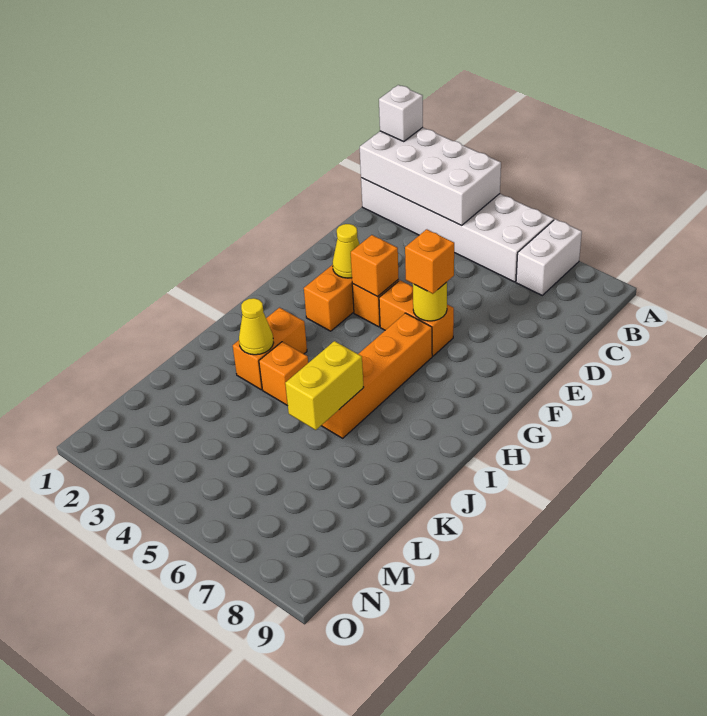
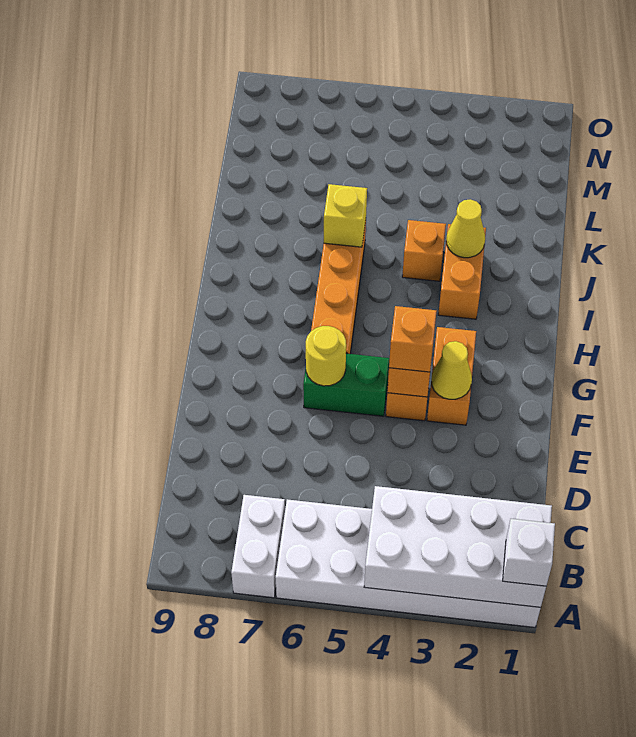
orange brick F5:F6 level 1 -> green brick F5:F6 level 1
orange brick F6 level 3 -> orange brick F4 level 3
yellow brick J6:K6 level 2 -> yellow brick J6 level 2

